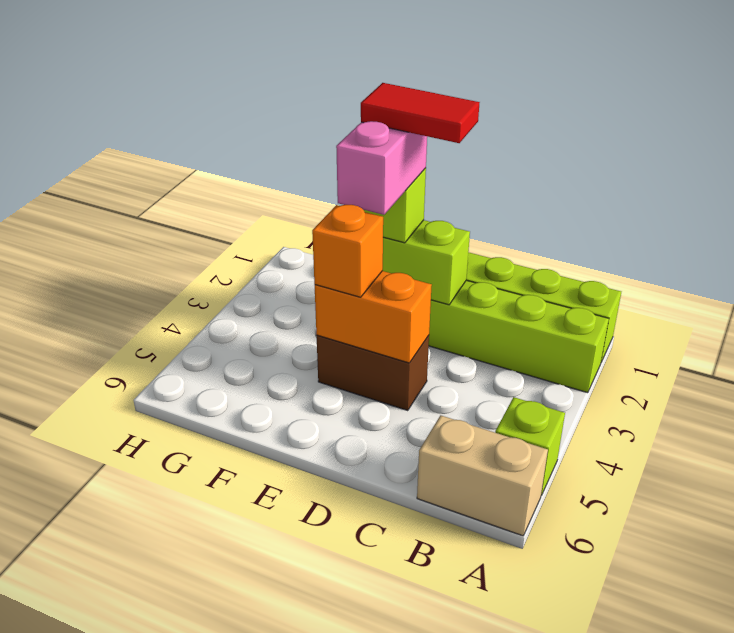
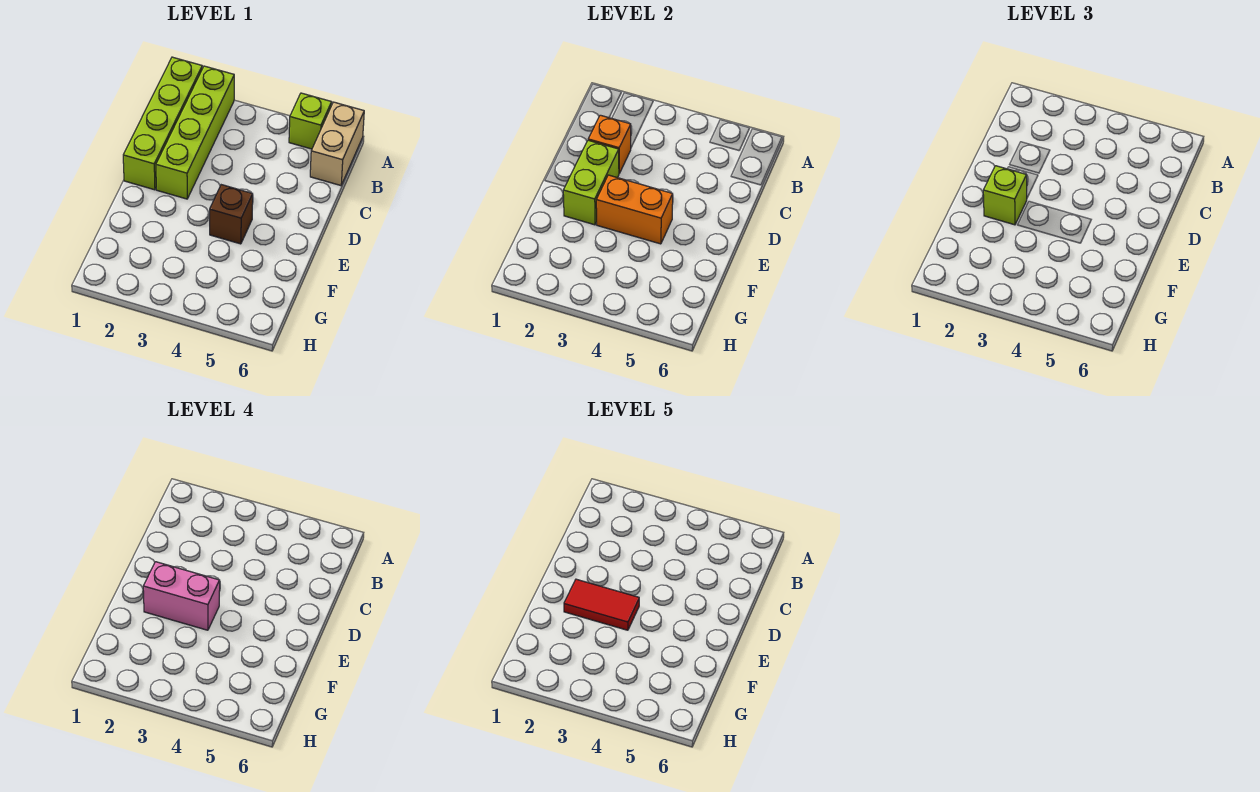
red tile D2:E2 level 5 -> red tile E2:E3 level 5
brown brick D4:E4 level 1 -> brown brick E4 level 1
orange brick D4:E4 level 2 -> orange brick E3:E4 level 2
orange brick E4 level 3 -> orange brick C2 level 2

